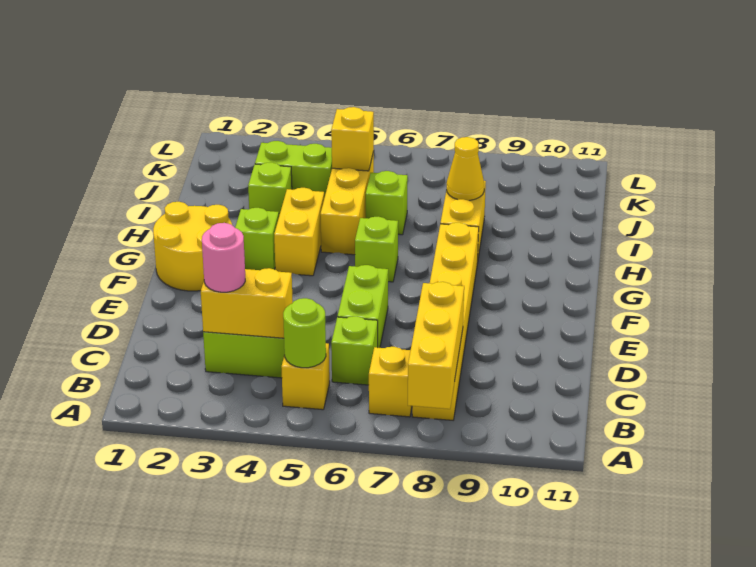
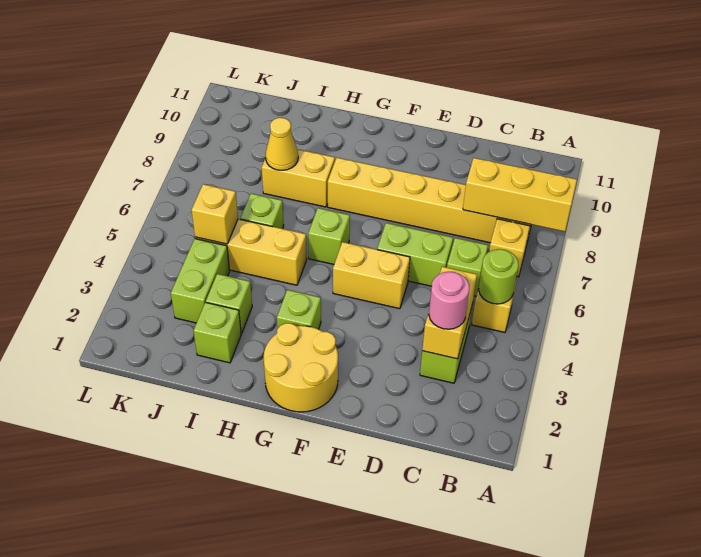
yellow brick G4:H4 level 1 -> yellow brick E5:F5 level 1
none -> lime brick I2 level 1

